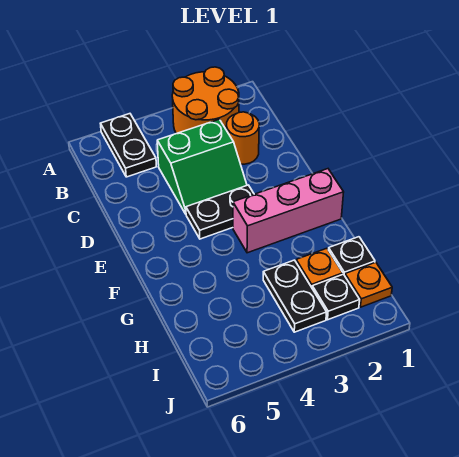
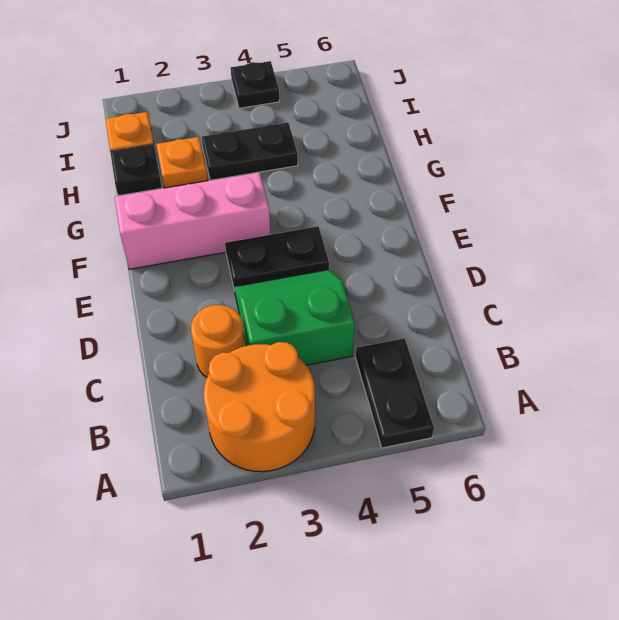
black plate H3:I3 level 1 -> black plate H3:H4 level 1
black plate I2 level 1 -> black plate J4 level 1

